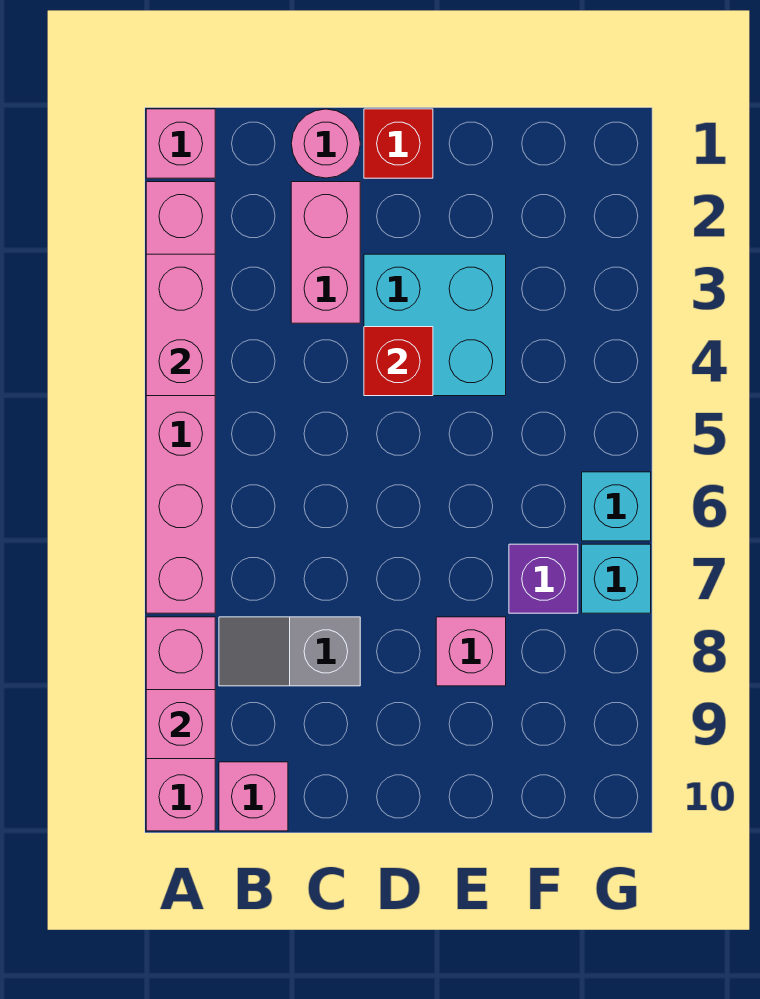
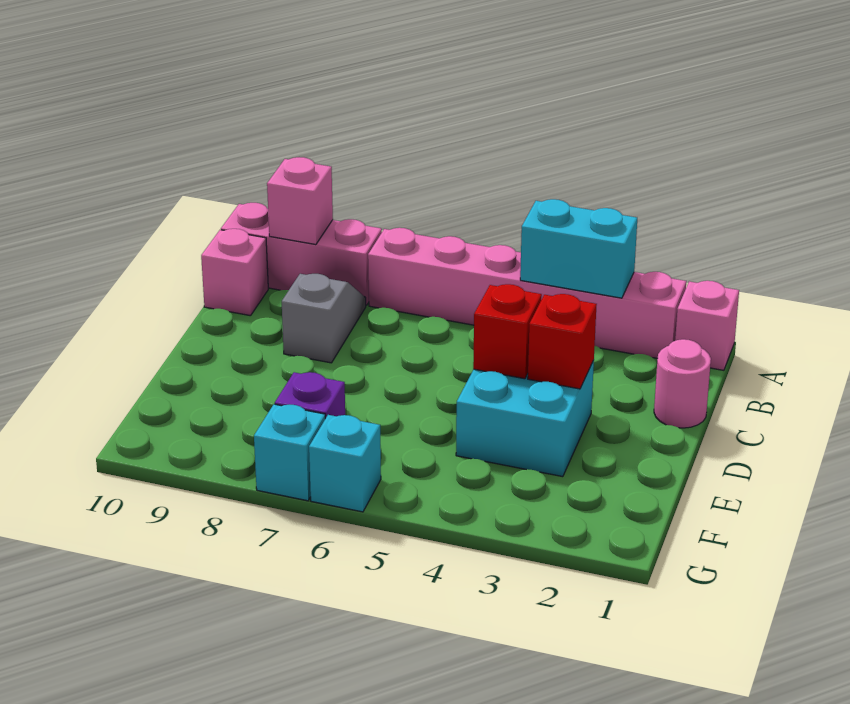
pink brick A3:A4 level 2 -> cyan brick A3:A4 level 2
pink brick C2:C3 level 1 -> none
red brick D1 level 1 -> red brick D3 level 2
pink brick E8 level 1 -> none

